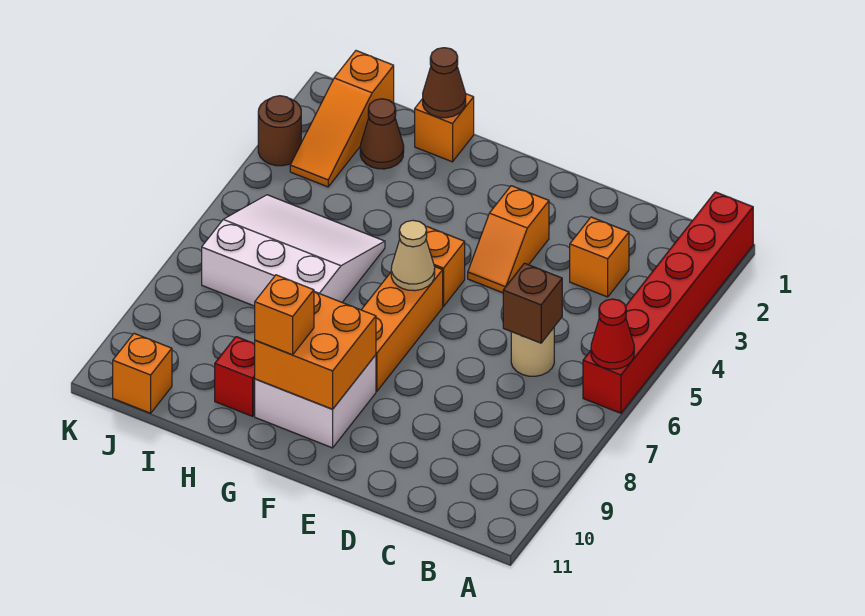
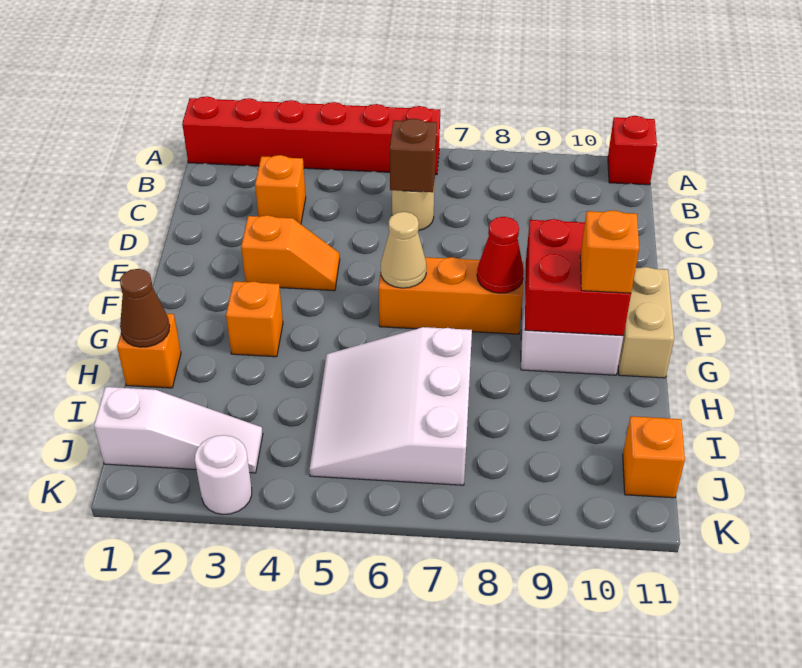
red cone A6 level 2 -> red cone F8 level 2
orange brick F5 level 1 -> orange brick G3 level 1
orange brick F9:G10 level 2 -> red brick F9:G10 level 2
none -> tan brick F11:G11 level 1
red brick H10 level 1 -> red brick A11 level 1
brown cone I2 level 1 -> none
orange slope J1:J3 level 1 top 1 -> white slope J1:J3 level 1 top 1
brown round brick K3 level 1 -> white round brick K3 level 1

